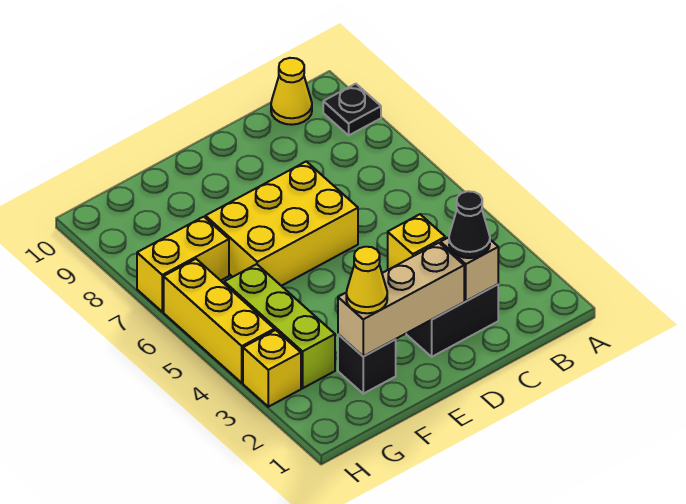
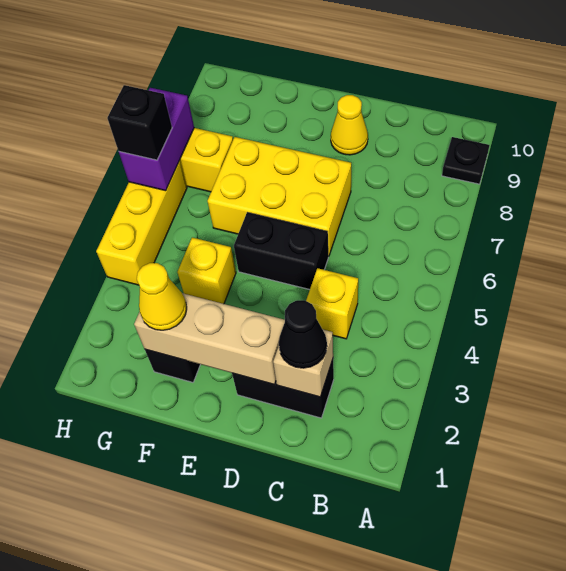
yellow cone B10 level 1 -> yellow cone D9 level 1
none -> black brick D5:E5 level 1
lime brick G3:G5 level 1 -> none
yellow brick H3 level 1 -> yellow brick F4 level 1
none -> purple brick H6:H7 level 2
none -> black brick H6 level 3

